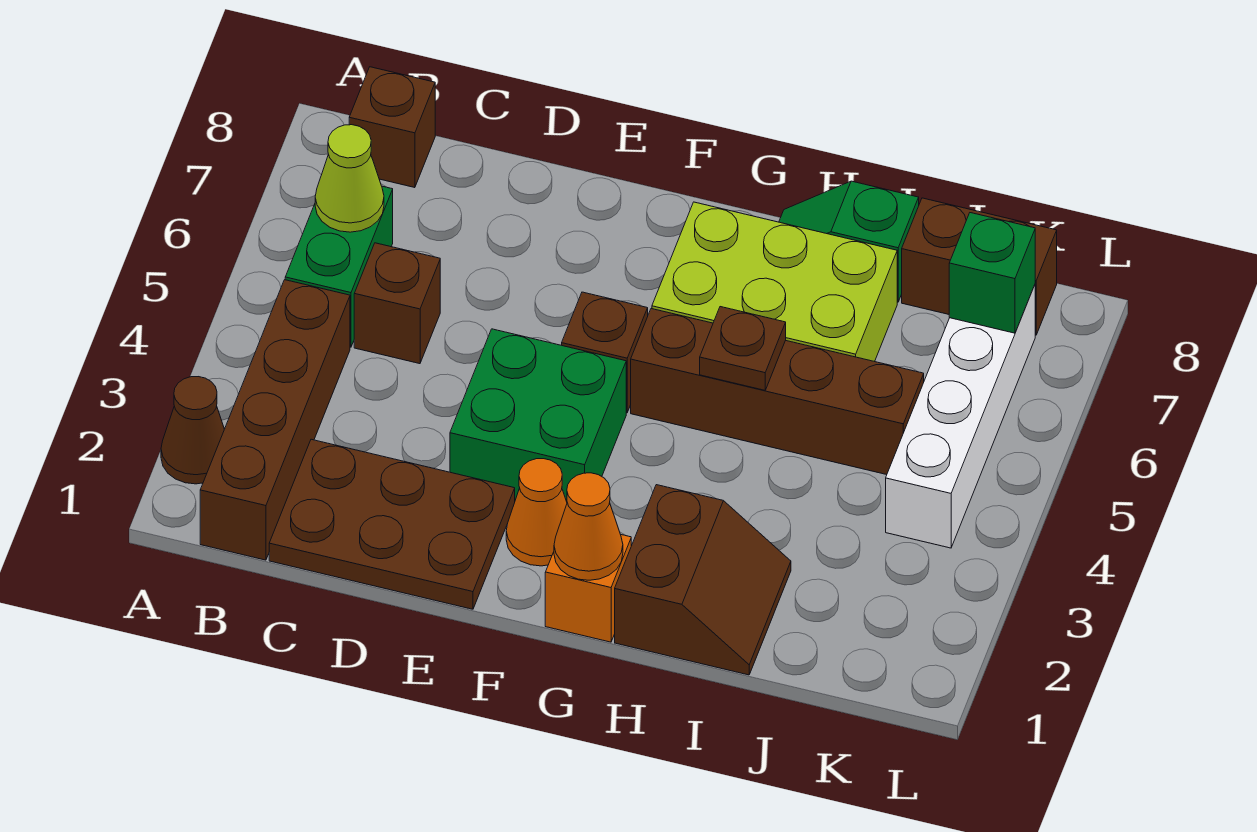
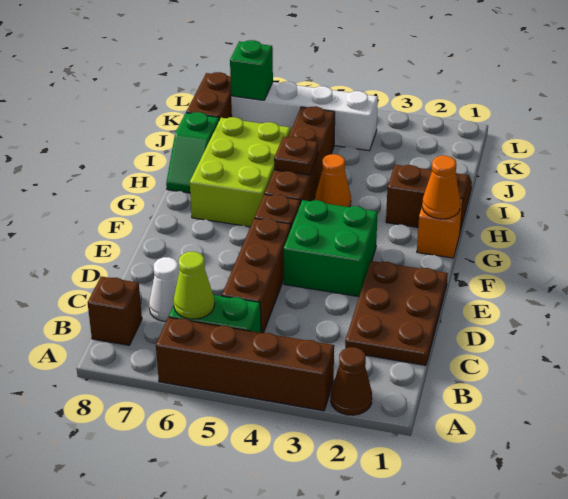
brown brick B1:B4 level 1 -> brown brick A3:A6 level 1
brown brick C5 level 1 -> brown brick C5:E5 level 1
none -> white cone C7 level 1
orange cone F2 level 1 -> orange cone H4 level 1

